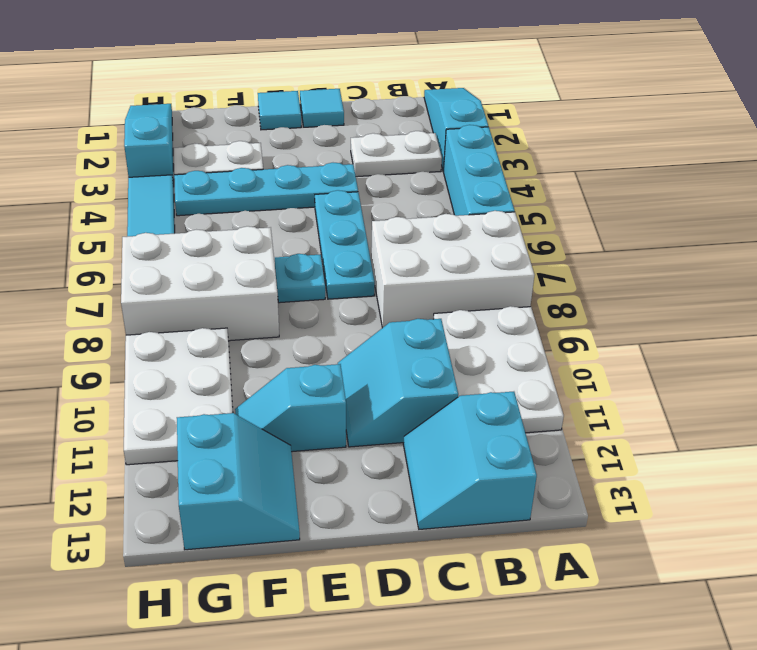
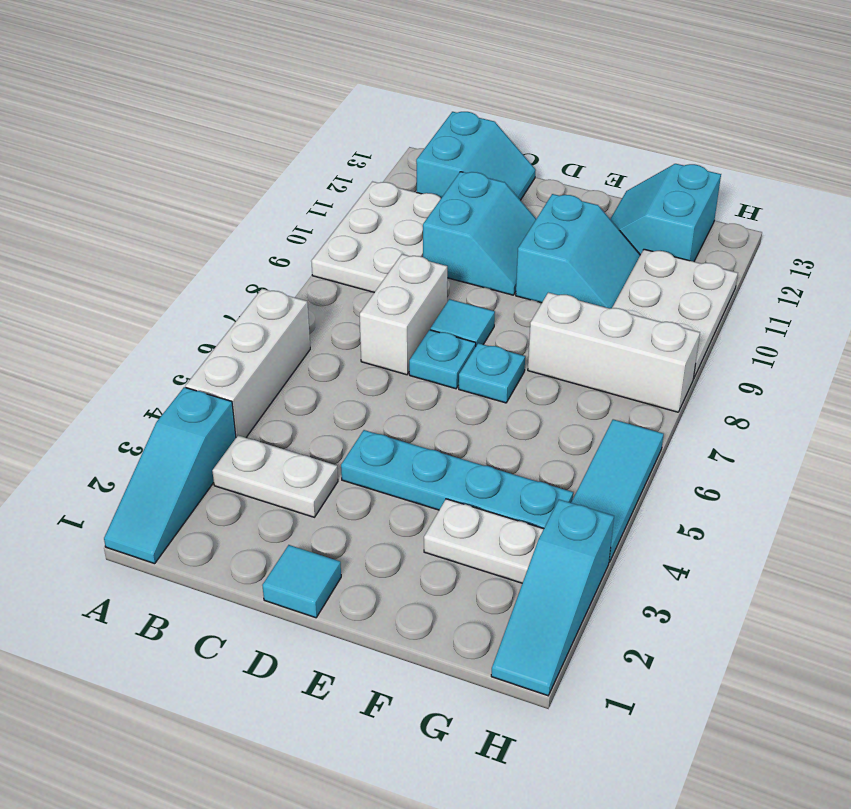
cyan brick A4:A6 level 1 -> white brick A4:A6 level 1
white brick A7:C8 level 1 -> white brick C7:C8 level 1
cyan plate D5:D7 level 1 -> cyan plate D7 level 1
cyan tile E1 level 1 -> cyan tile D8 level 1
cyan slope E11:F11 level 1 top E -> cyan slope E10:F11 level 1 top E
white brick F7:H8 level 1 -> white brick F8:H8 level 1

